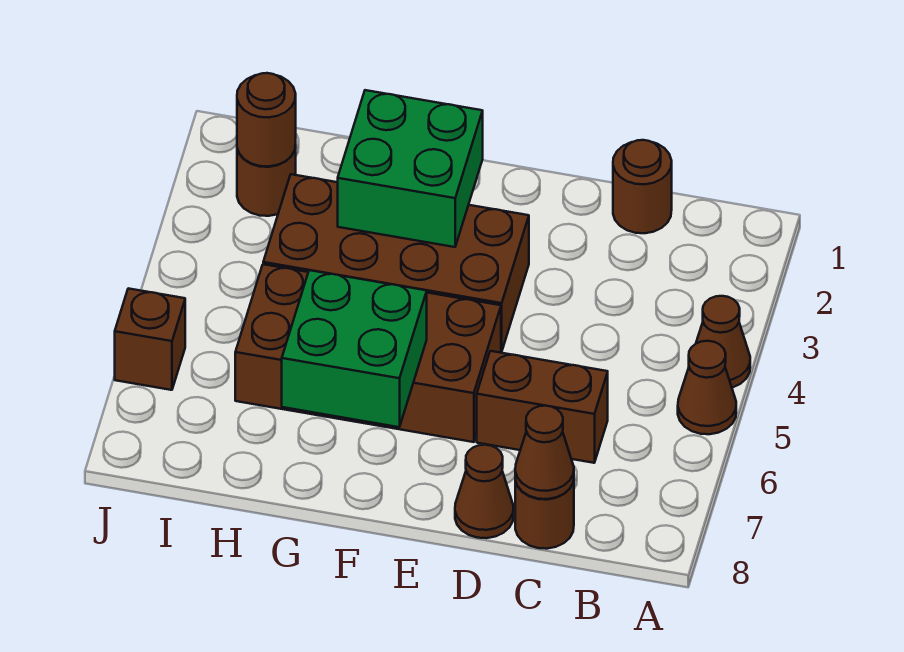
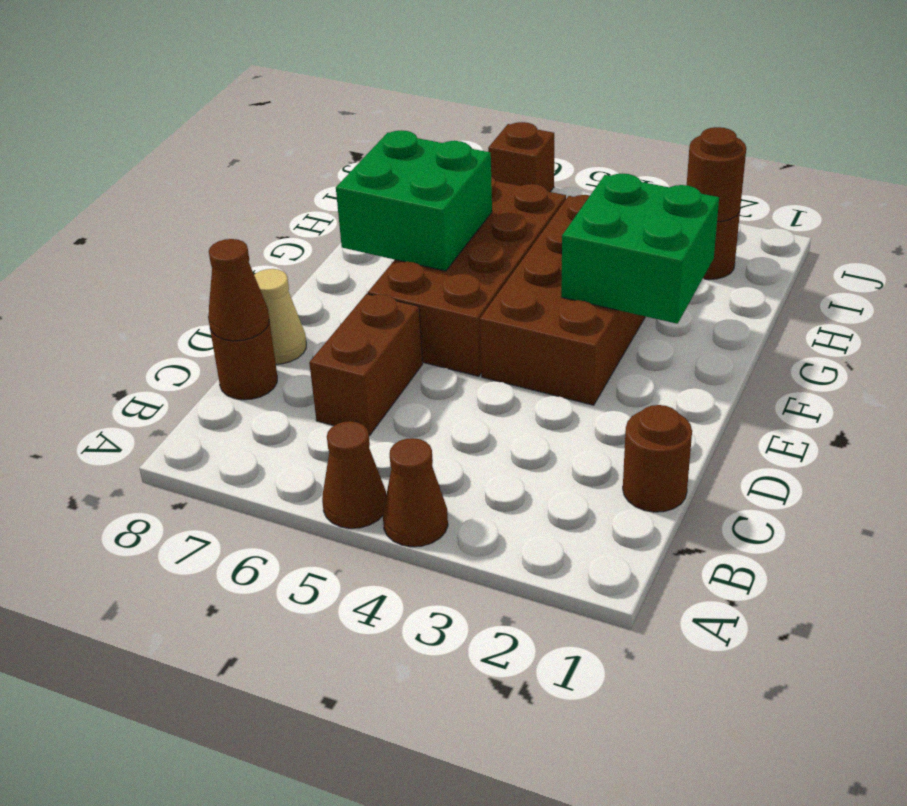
brown cone D8 level 1 -> tan cone D8 level 1

